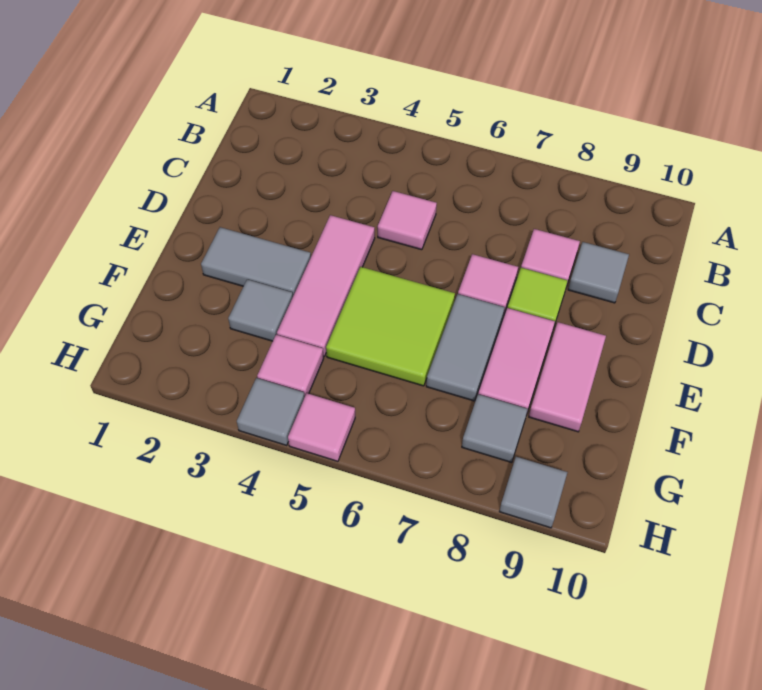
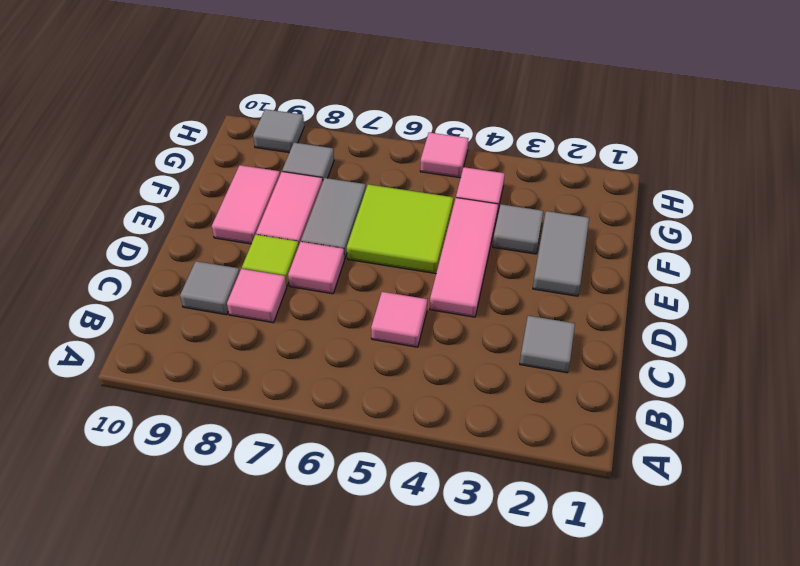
grey tile E2:E3 level 1 -> grey tile E2:F2 level 1
grey tile H4 level 1 -> grey tile C2 level 1

